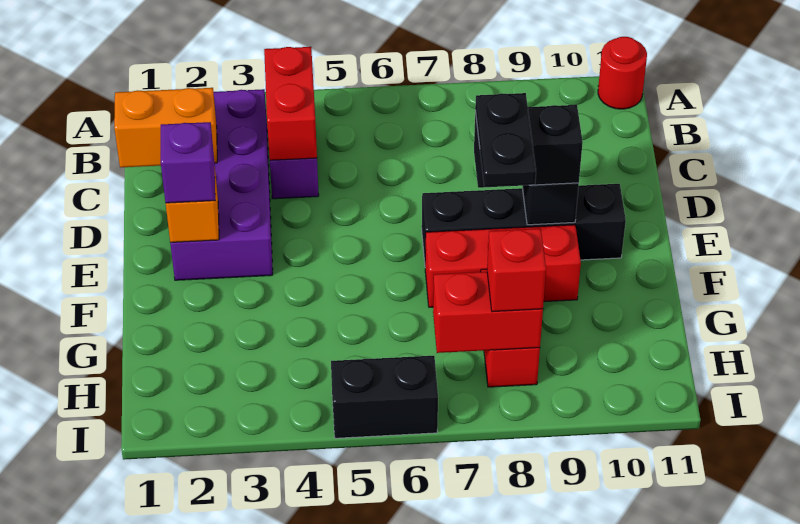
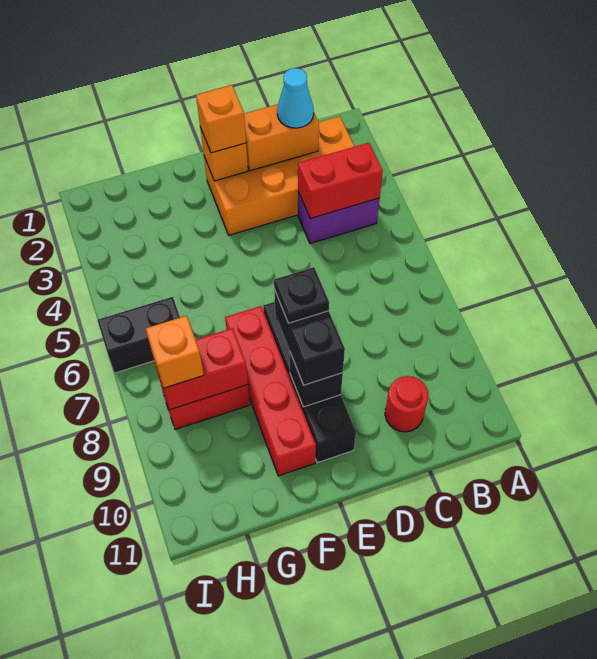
red round brick A11 level 1 -> red round brick C10 level 1
purple brick B2:E3 level 1 -> orange brick B2:E3 level 1
orange brick C1:C2 level 2 -> orange brick C2:D2 level 2
none -> cyan cone C2 level 3
purple brick E2 level 3 -> orange brick E2 level 3
black plate E8:F8 level 4 -> black plate E8 level 4
red brick F7:F9 level 1 -> red brick F7:F10 level 1
red brick H7:H8 level 2 -> red brick G8:H8 level 2
red brick H8 level 3 -> orange brick H8 level 3
black brick I5:I6 level 1 -> black brick H6:I6 level 1

